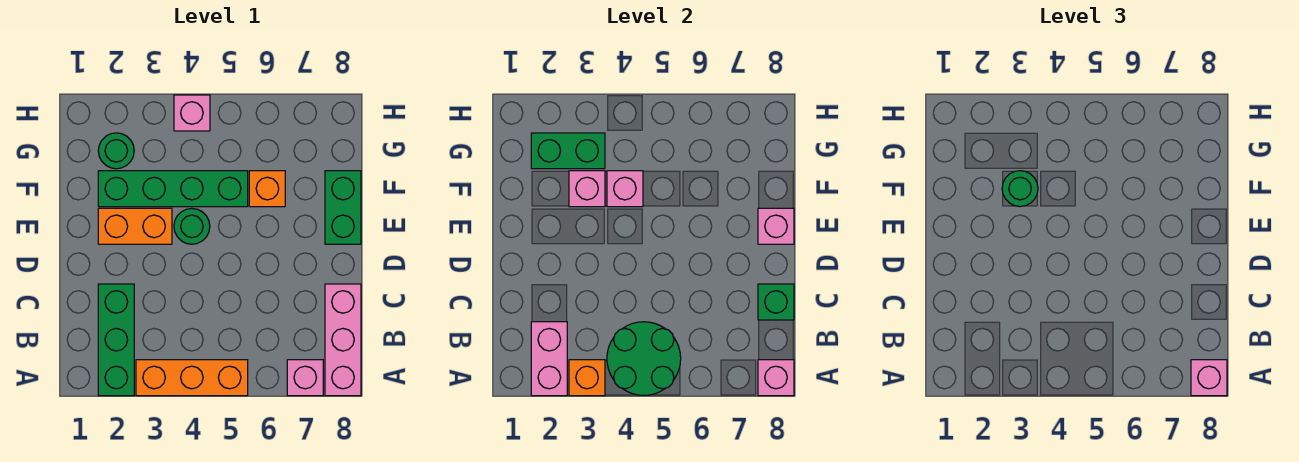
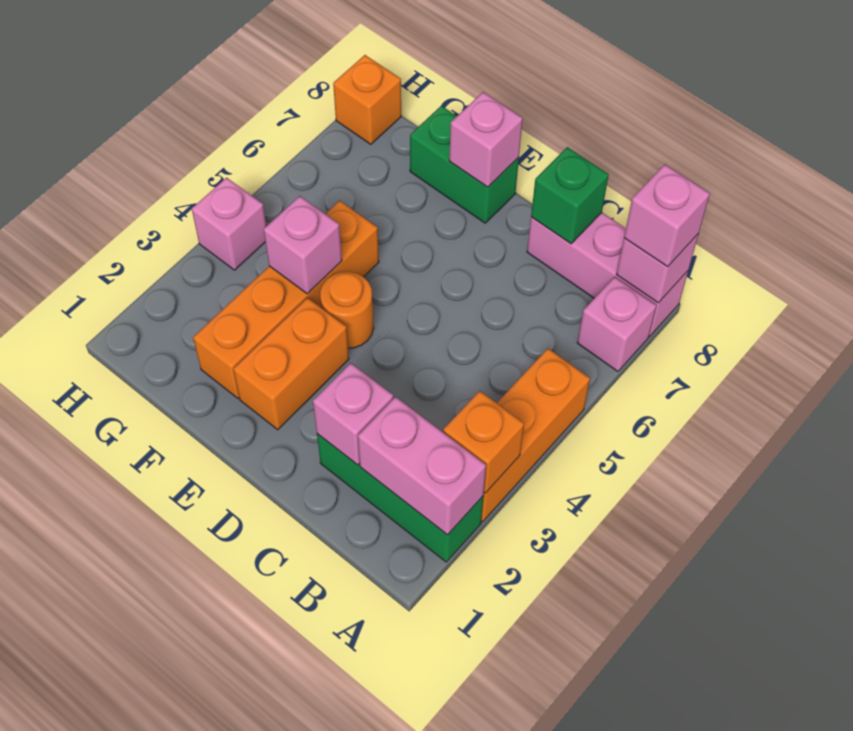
green round brick A4:B5 level 2 -> none
green round brick E4 level 1 -> orange round brick E4 level 1
green brick F2:F5 level 1 -> orange brick F2:F5 level 1
pink brick F3 level 2 -> pink brick C2 level 2
green round brick F3 level 3 -> none
orange brick F6 level 1 -> orange brick H8 level 1
green round brick G2 level 1 -> none
green brick G2:G3 level 2 -> none

